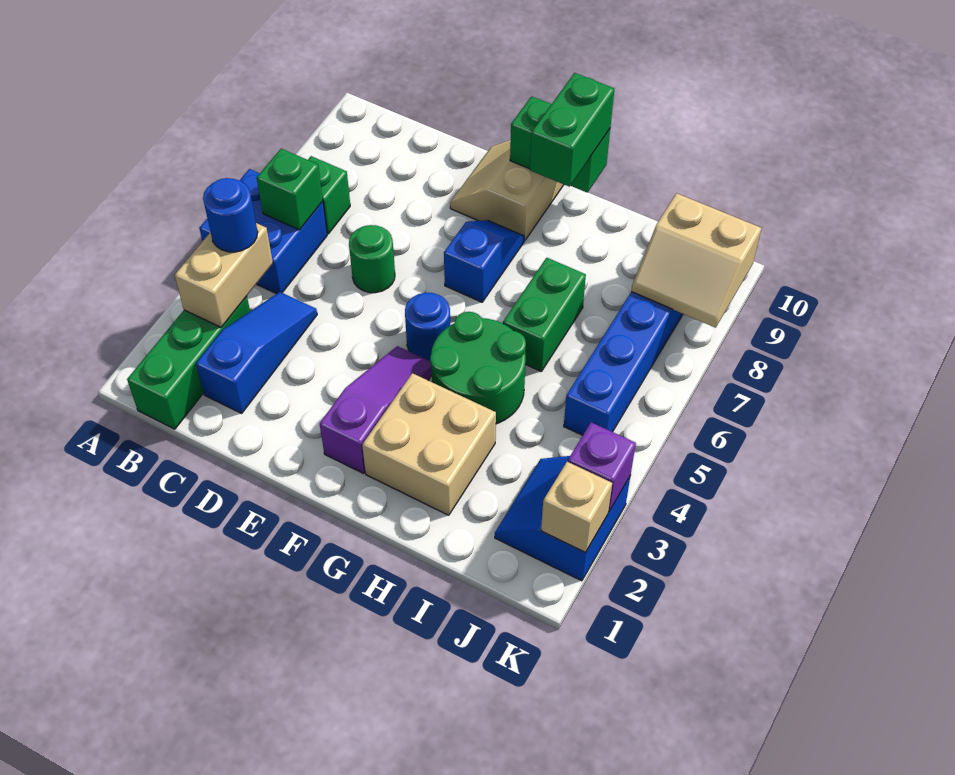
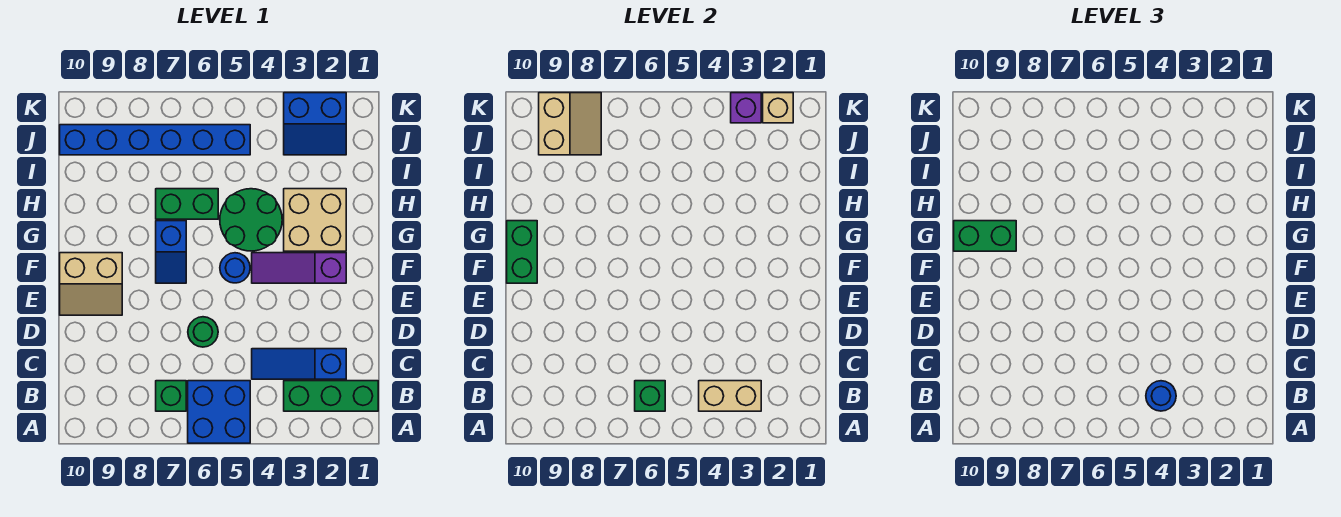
blue slope F7:F8 level 1 top 7 -> blue slope F7:G7 level 1 top G

